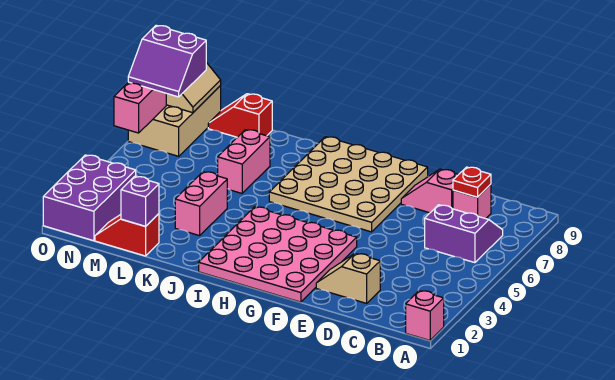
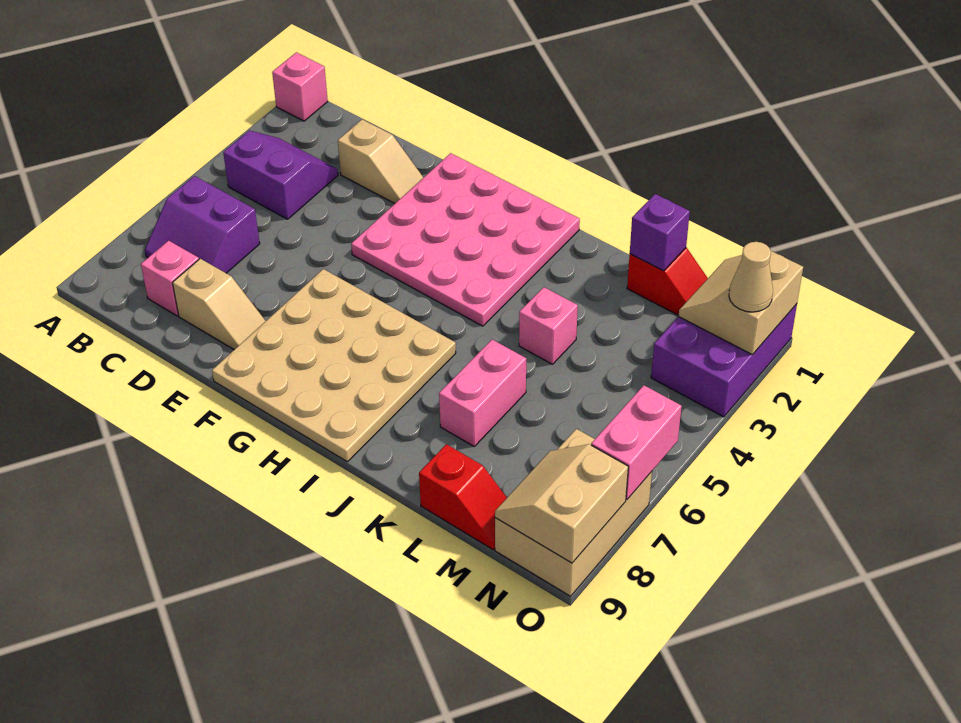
red plate C8 level 2 -> none
pink slope D8:E8 level 1 top D -> tan slope D8:E8 level 1 top D
pink brick K3:K4 level 1 -> pink brick K4 level 1
none -> tan slope N1:O2 level 2 top O
purple slope N7:O8 level 3 top 8 -> purple slope B3:C4 level 1 top 4
none -> tan cone O2 level 3

